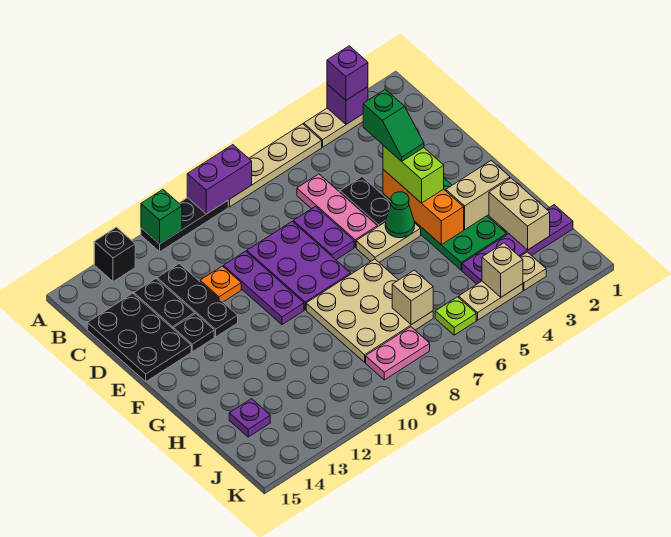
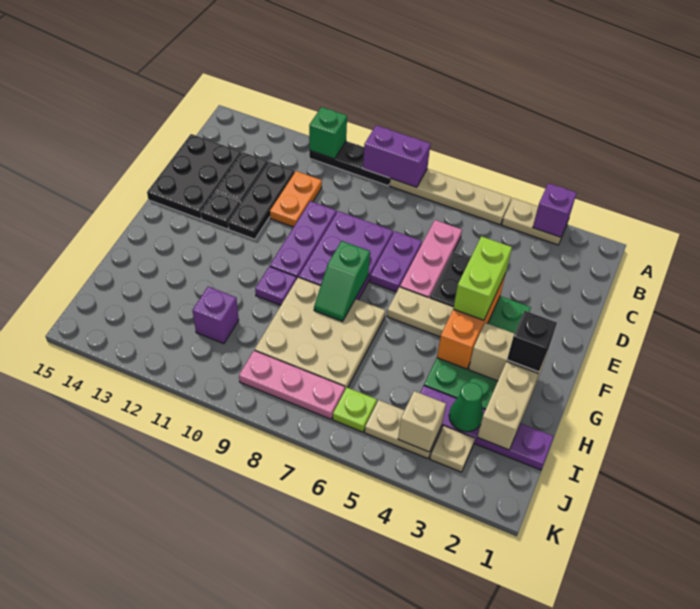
purple brick A3 level 3 -> purple brick I11 level 1
black brick A13 level 1 -> black brick G2 level 3
green slope D4:E4 level 4 top D -> green slope F8:G8 level 2 top F
orange plate D11 level 1 -> orange plate C11:D11 level 1
green cone F5 level 2 -> green cone I3 level 2
tan brick I7 level 2 -> none
purple plate I14 level 1 -> purple plate G10 level 1
pink plate J8:J9 level 1 -> pink plate J7:J9 level 1

